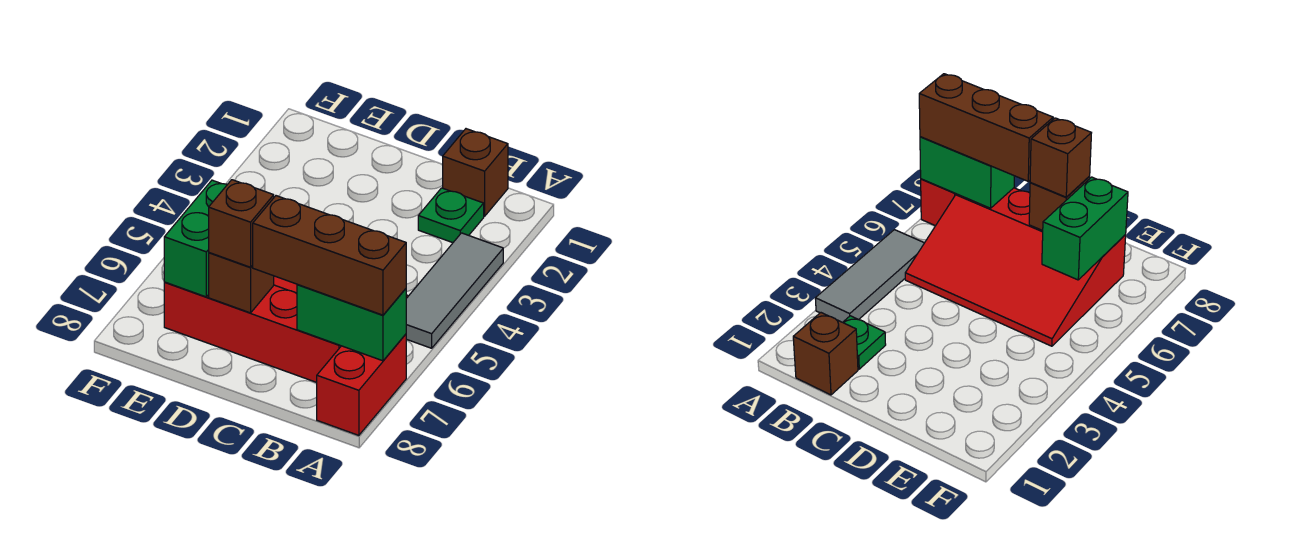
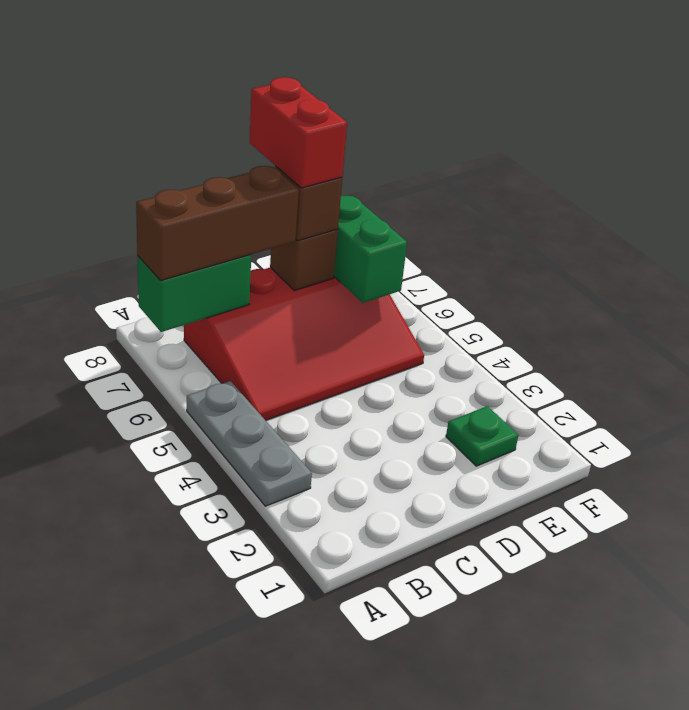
grey tile A3:A5 level 1 -> grey plate A3:A5 level 1
red brick A7:A8 level 1 -> red brick D7:D8 level 4
brown brick B1 level 1 -> none
green plate B2 level 1 -> green plate E2 level 1

